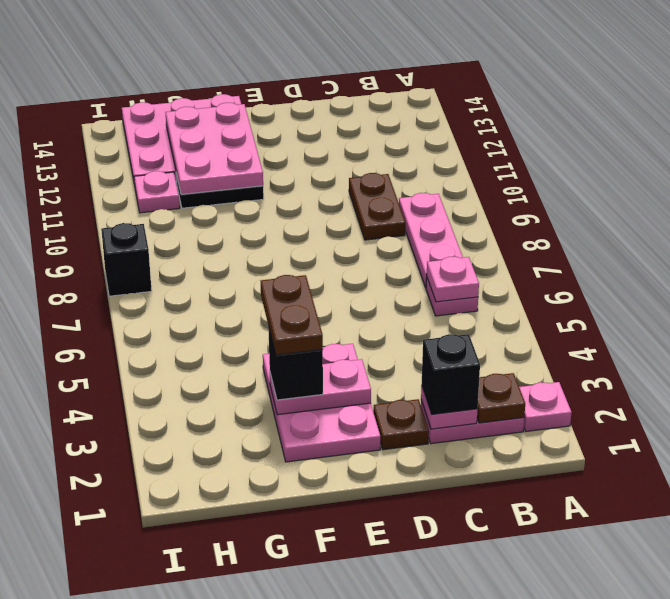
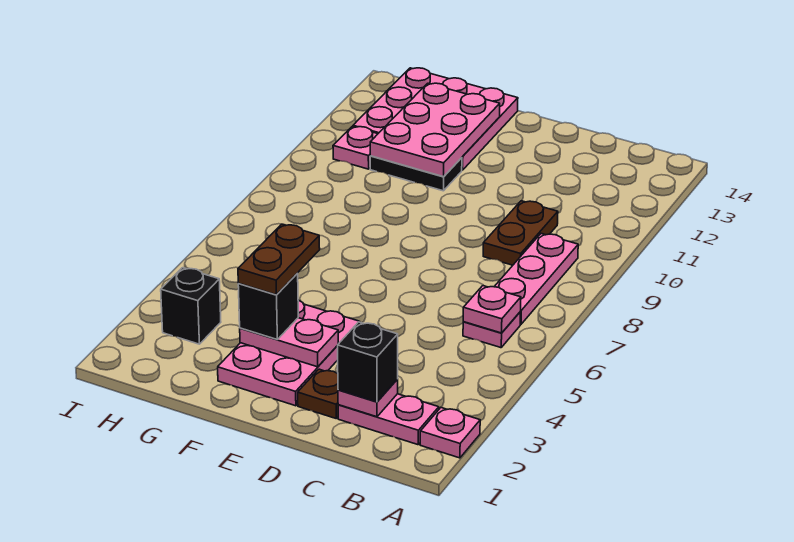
brown plate B2 level 2 -> none
black brick I8 level 1 -> black brick H3 level 1

